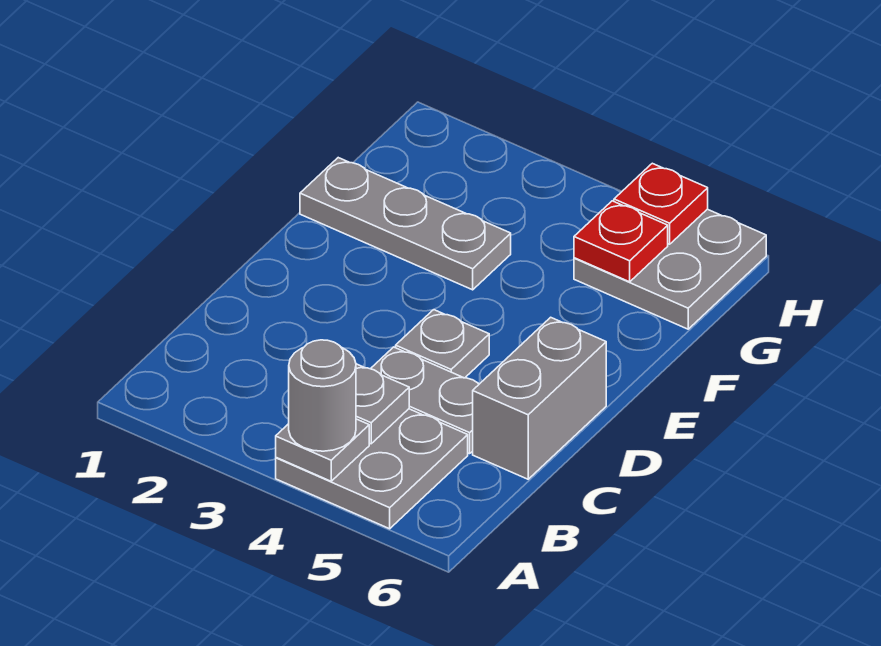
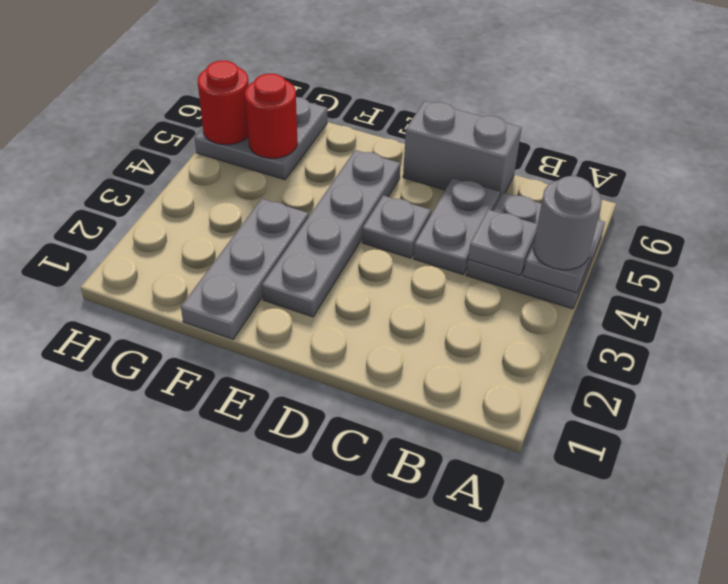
none -> grey plate E2:E5 level 1
red plate G5 level 2 -> red round brick G5 level 2
red plate H5 level 2 -> red round brick H5 level 2

